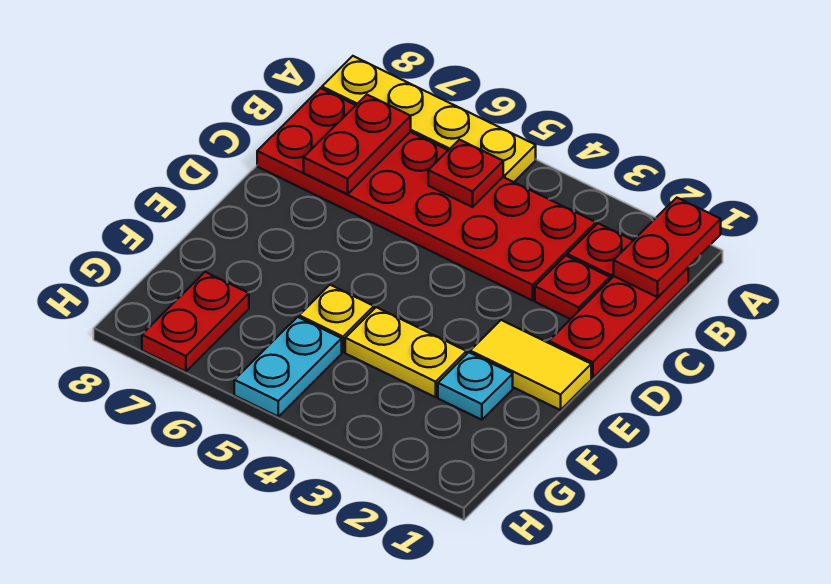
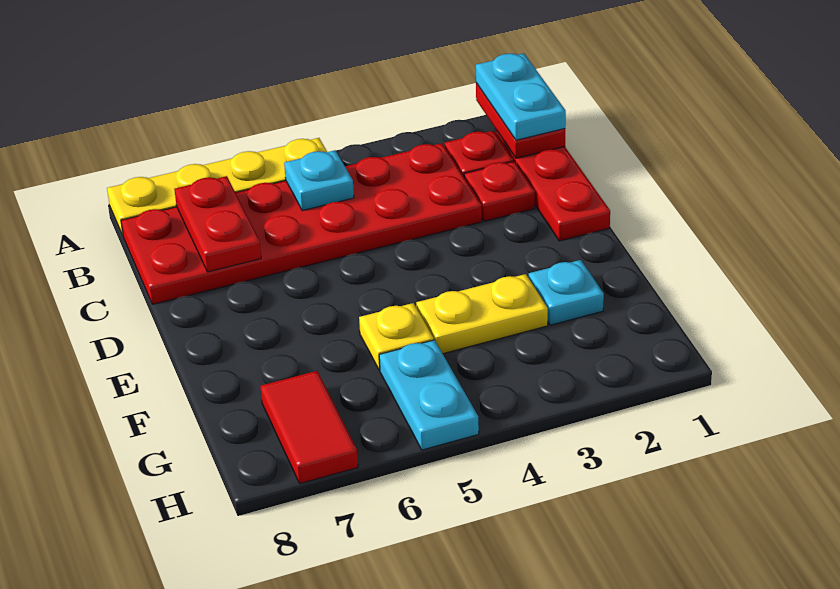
none -> cyan plate A1:B1 level 3
red plate B5 level 2 -> cyan plate B5 level 2
yellow tile E1:E2 level 1 -> none
red plate G7:H7 level 1 -> red tile G7:H7 level 1

